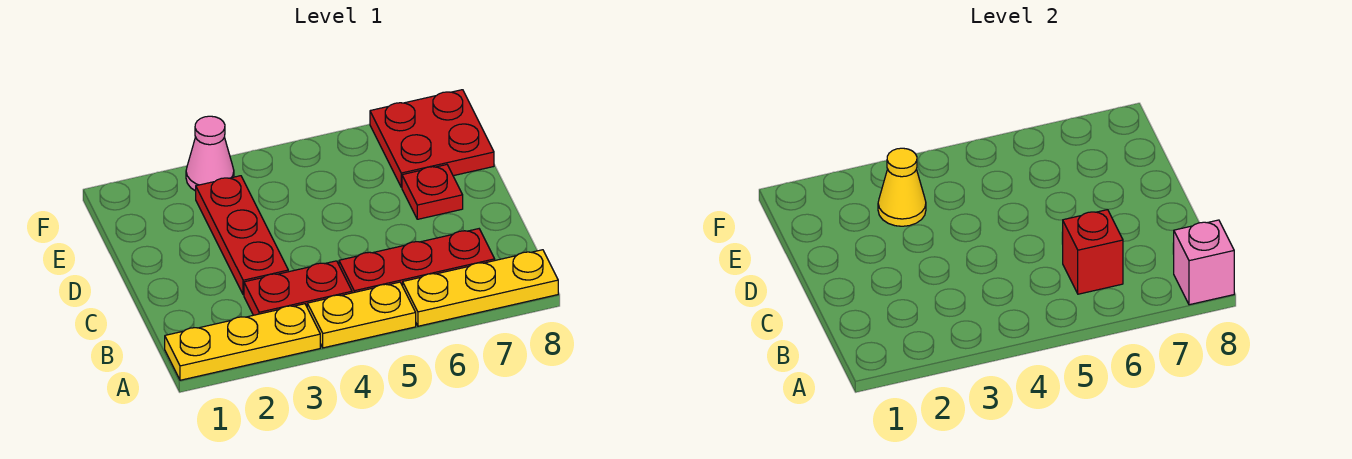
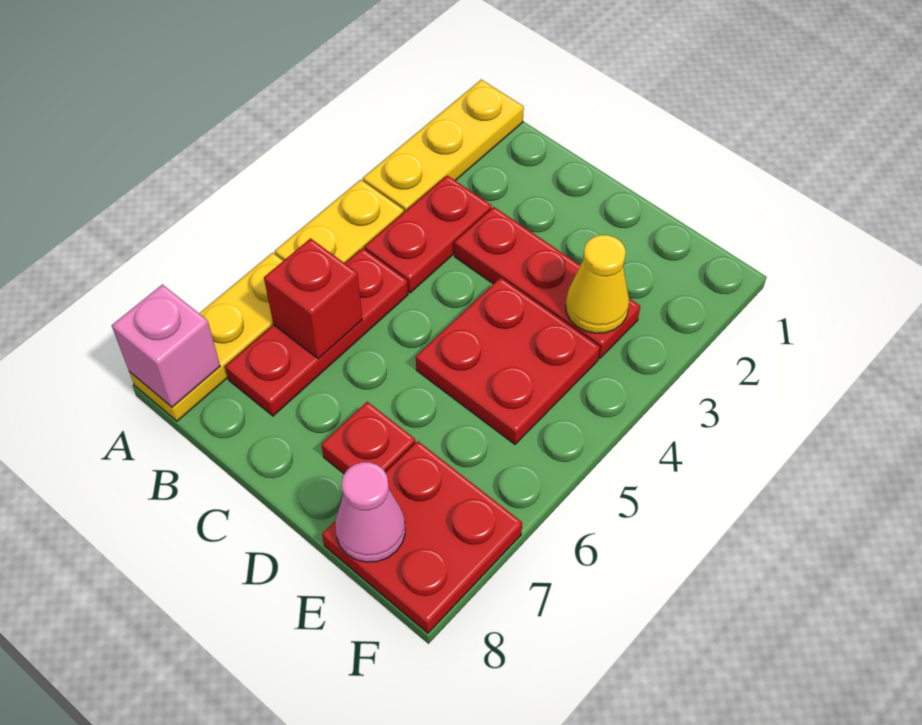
none -> red plate D4:E5 level 1
pink cone F3 level 1 -> pink cone E8 level 2

